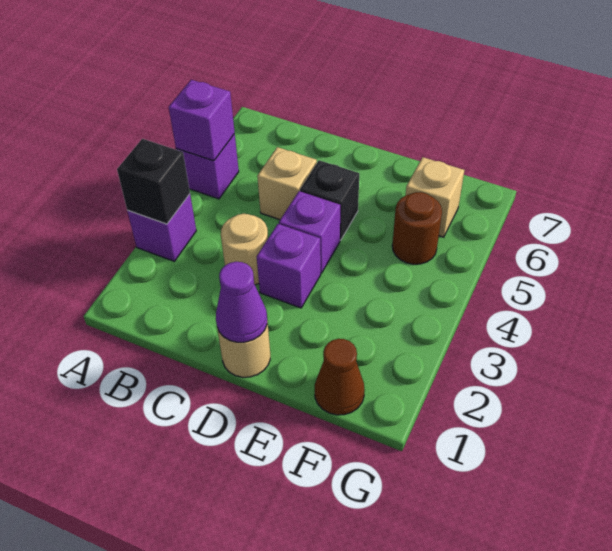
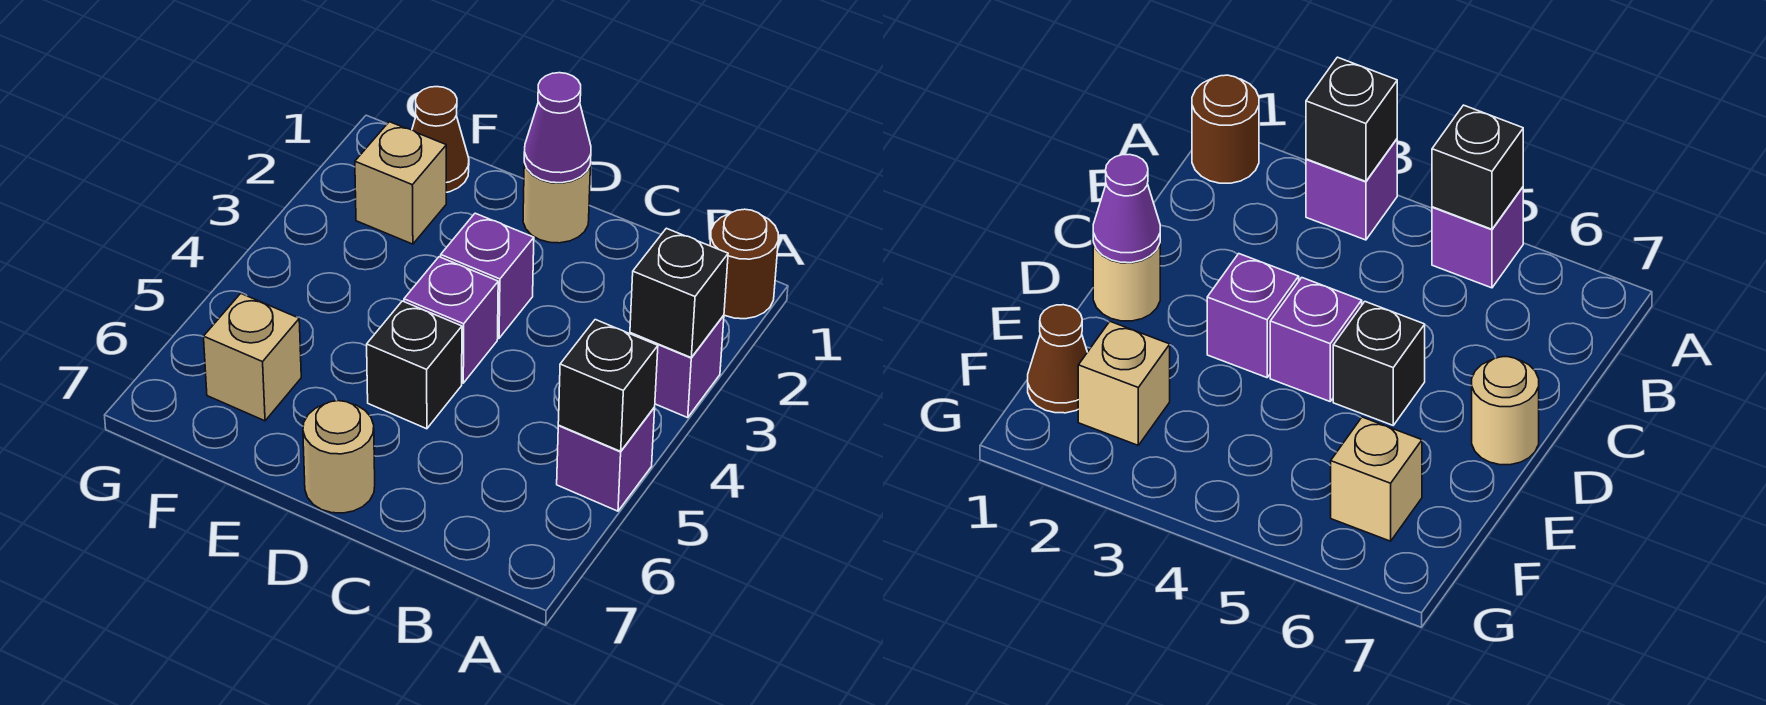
purple brick A5 level 2 -> black brick A5 level 2
tan round brick C3 level 1 -> tan round brick D7 level 1
tan brick C5 level 1 -> tan brick F2 level 1
brown round brick F5 level 1 -> brown round brick A1 level 1

